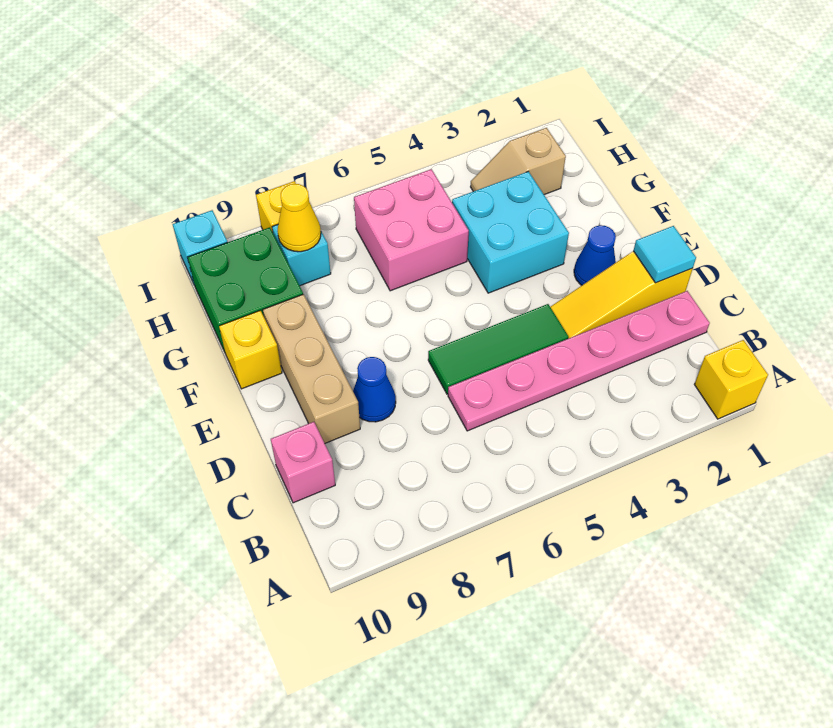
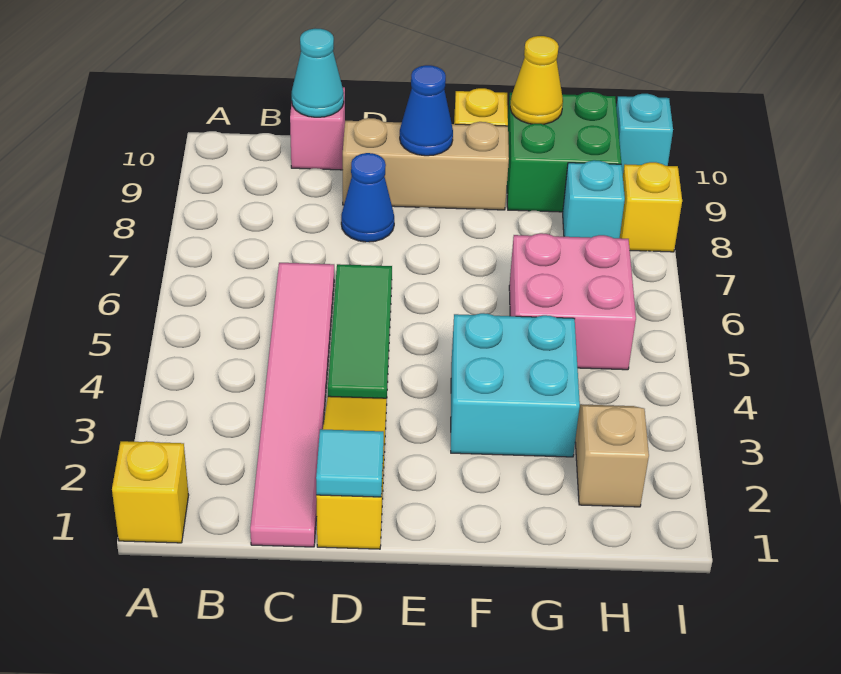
pink plate C1:C6 level 1 -> pink tile C1:C6 level 1
none -> cyan cone C10 level 2
blue cone E2 level 1 -> blue cone E9 level 2
yellow cone H8 level 2 -> yellow cone G10 level 2

